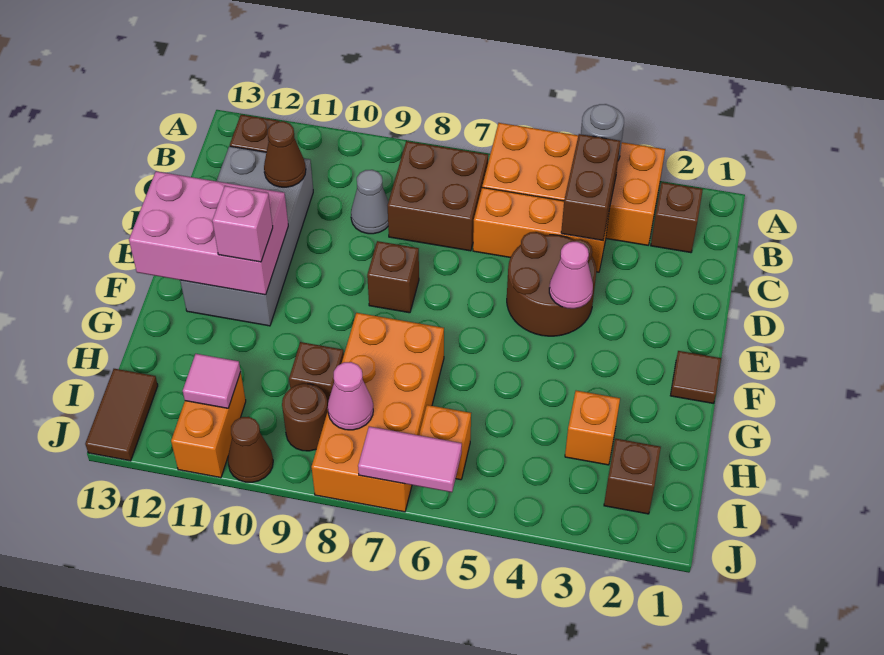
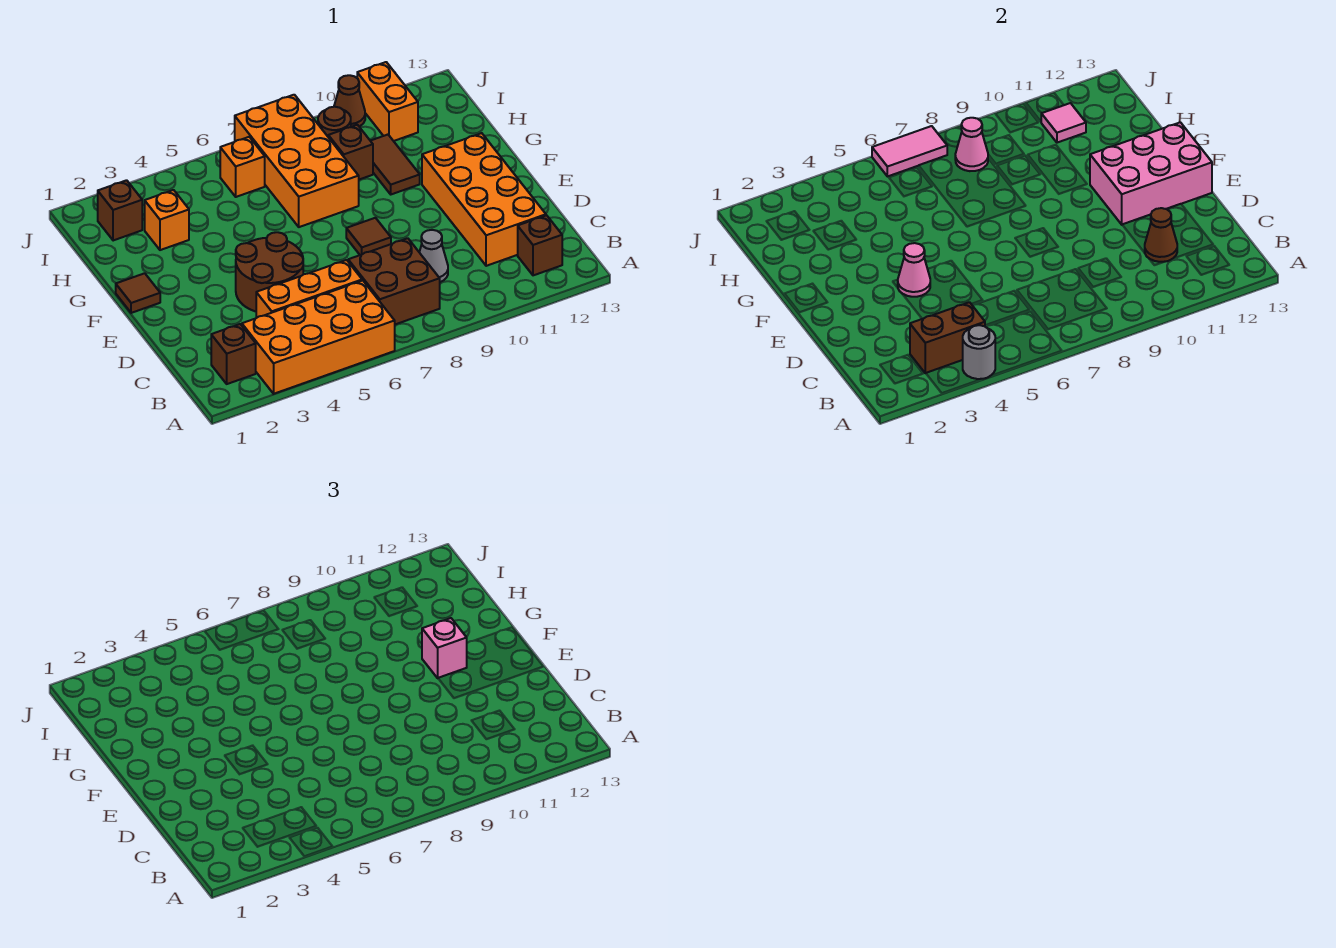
brown brick B4:C4 level 2 -> brown brick B3:B4 level 2
grey brick C11:F12 level 1 -> orange brick C11:F12 level 1
brown brick E8 level 1 -> brown tile E8 level 1
brown tile I13:J13 level 1 -> brown tile G10:H10 level 1

